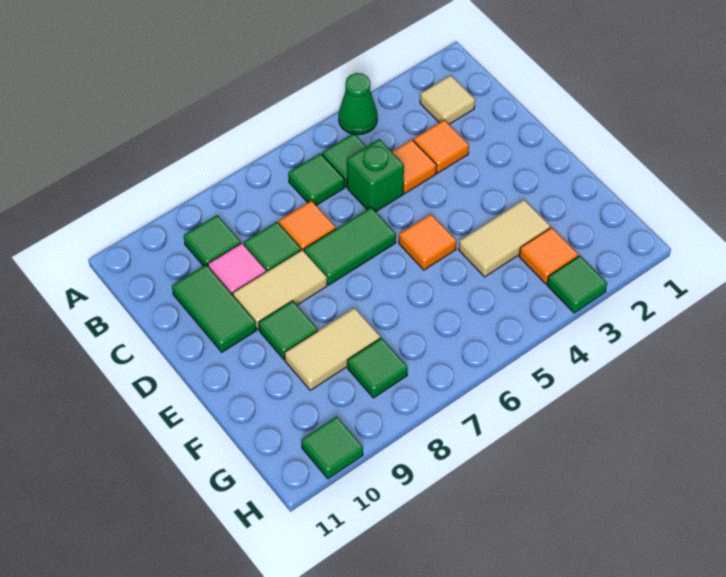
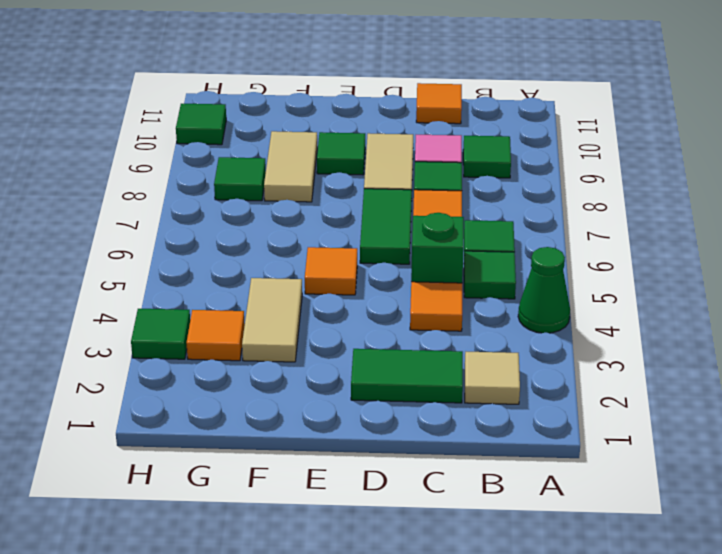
orange tile C3 level 1 -> orange tile C11 level 1
green tile C10:D10 level 1 -> green tile C2:D2 level 1

